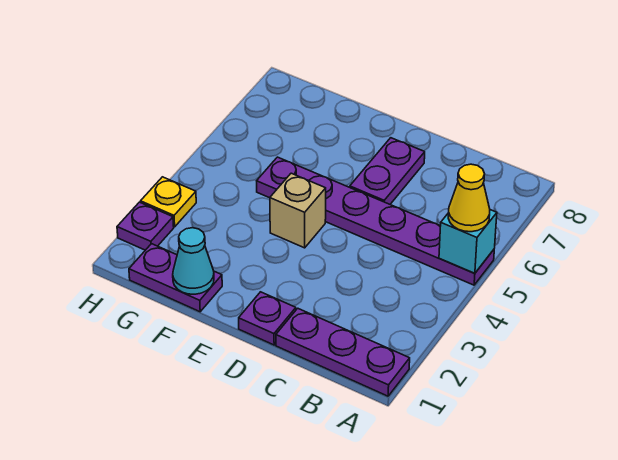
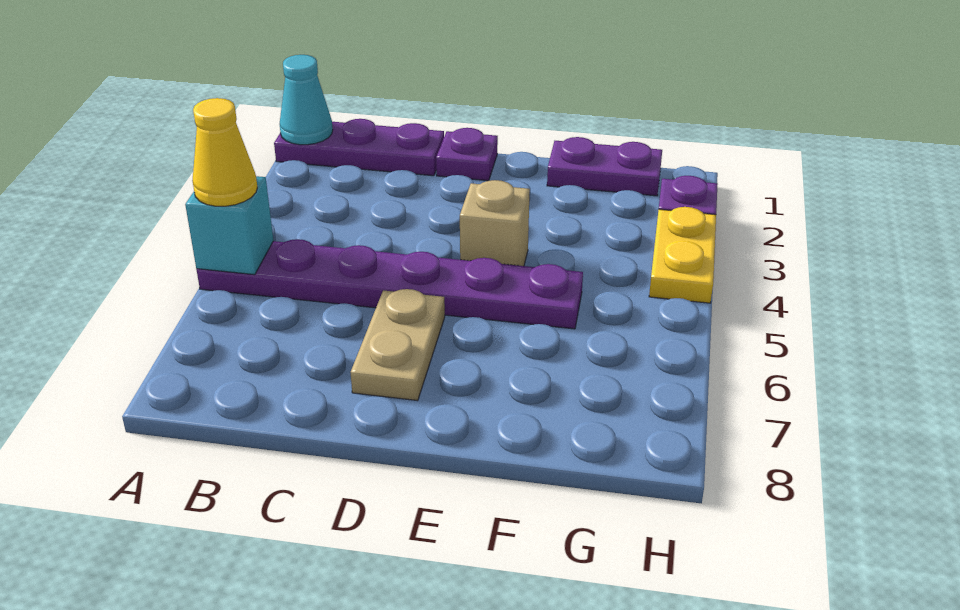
purple plate D6:D7 level 1 -> tan plate D6:D7 level 1
cyan cone F1 level 2 -> cyan cone A1 level 2
yellow plate H3 level 1 -> yellow plate H3:H4 level 1

